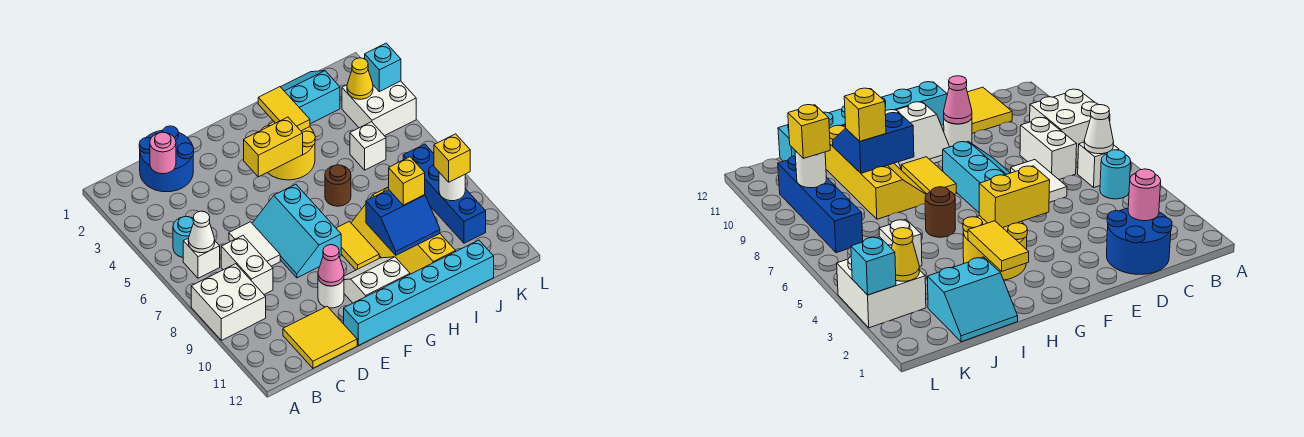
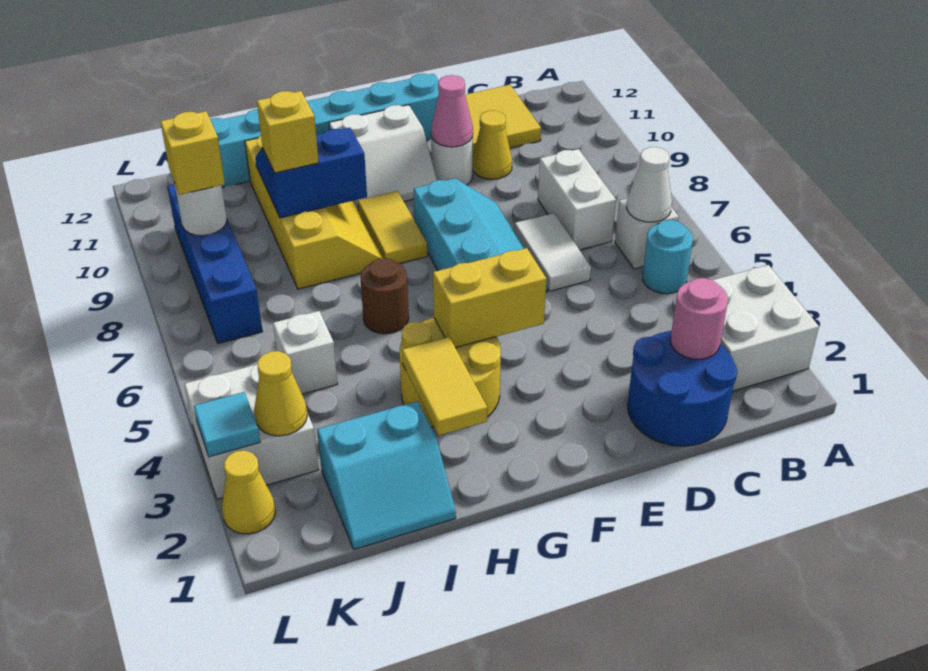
white brick A8:B9 level 1 -> white brick A2:B3 level 1
none -> yellow cone D10 level 1
none -> yellow cone L2 level 1
cyan brick L3 level 2 -> cyan tile L3 level 2

